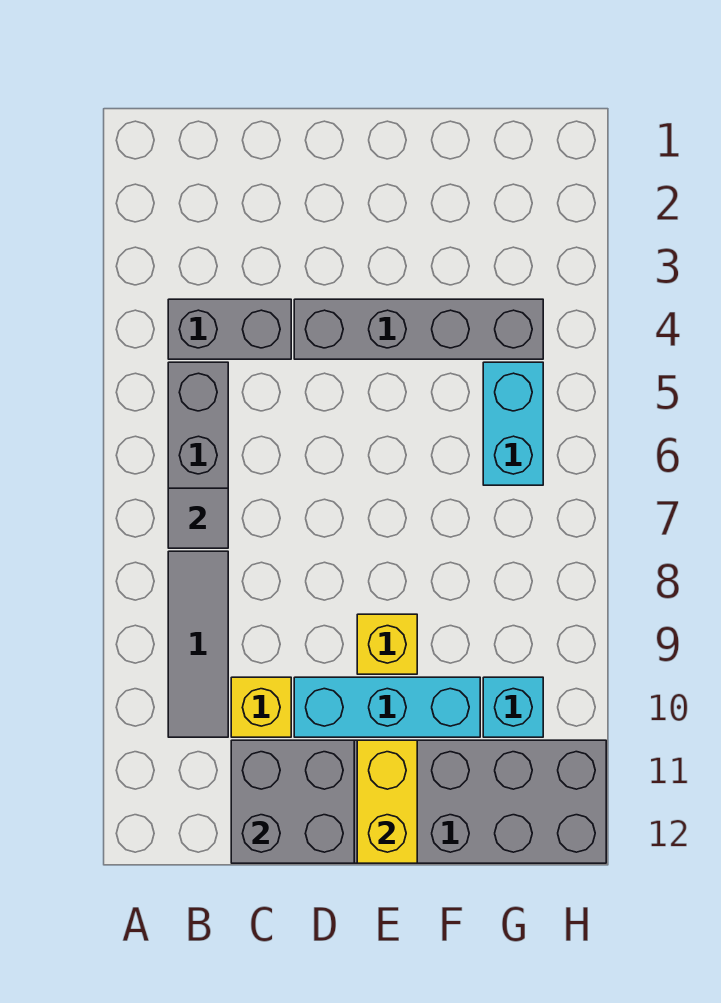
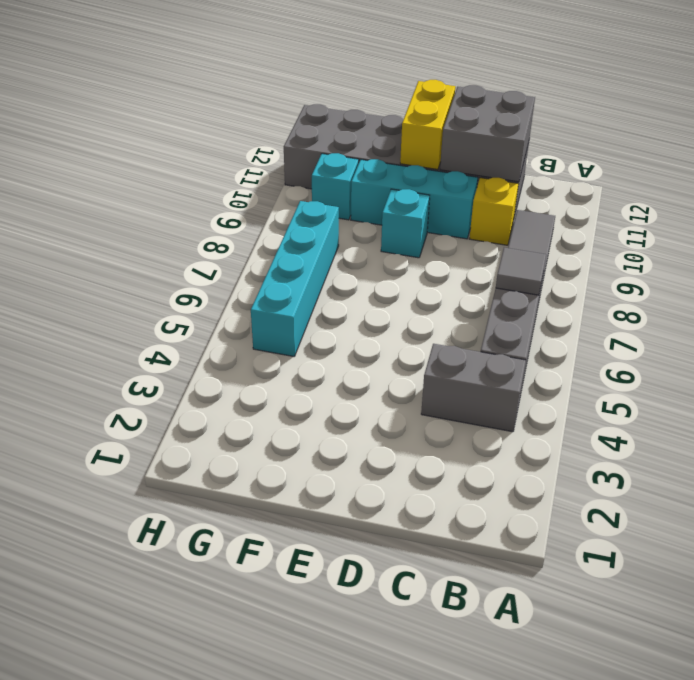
grey brick D4:G4 level 1 -> none
yellow brick E9 level 1 -> cyan brick E9 level 1
cyan brick G5:G6 level 1 -> cyan brick G5:G8 level 1

